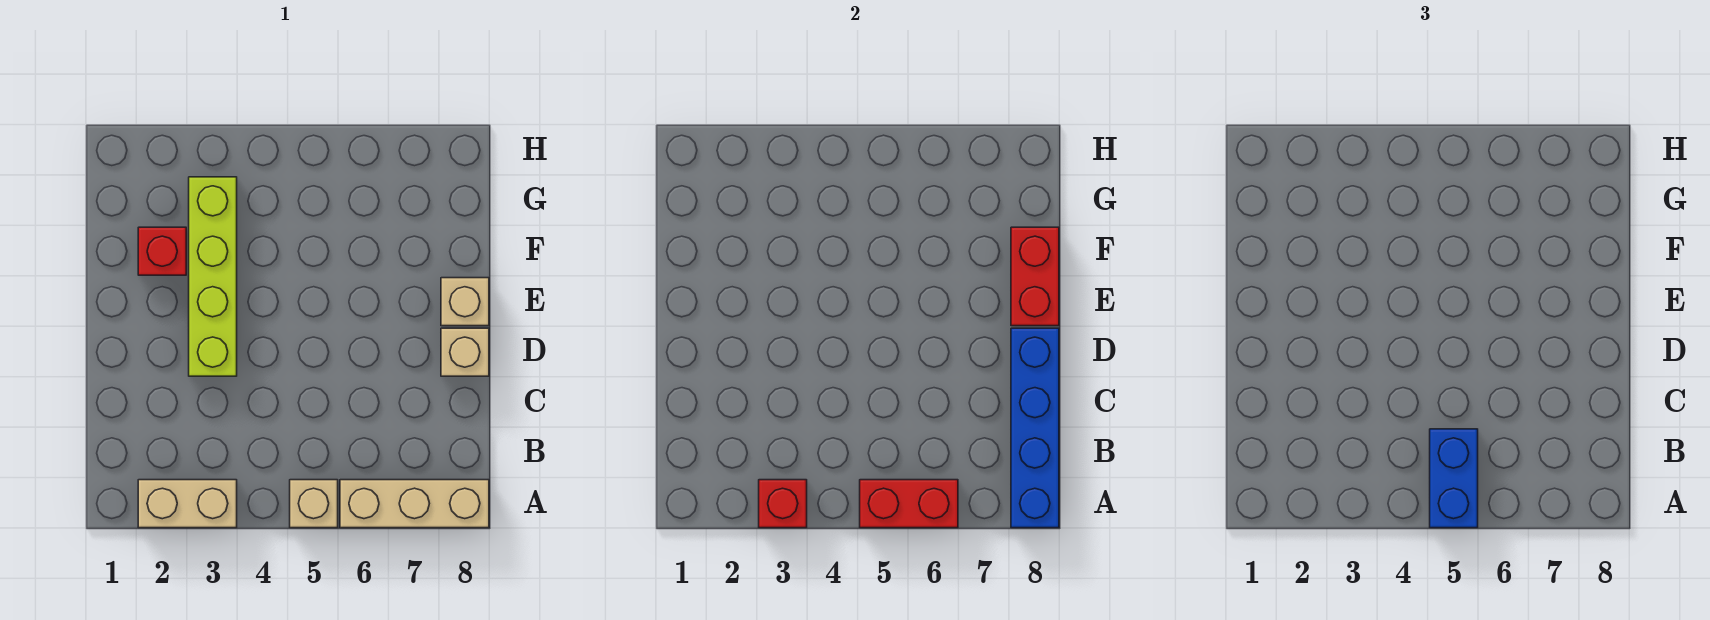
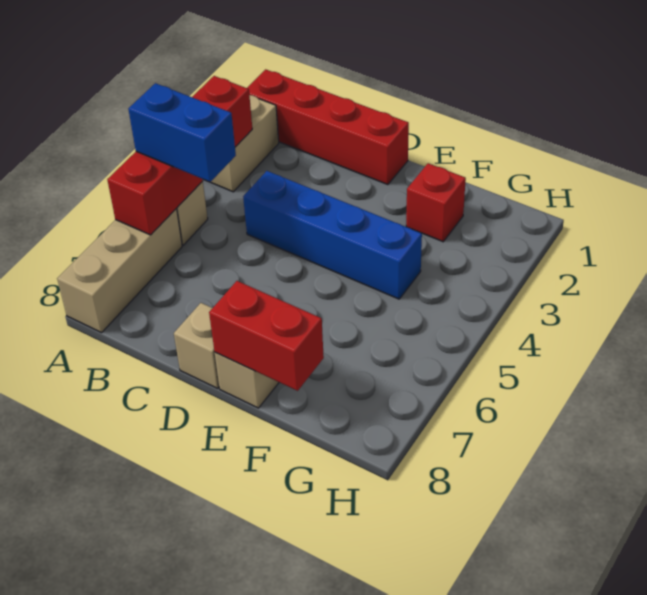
none -> red brick A1:D1 level 1
blue brick A8:D8 level 2 -> blue brick C4:F4 level 1
lime brick D3:G3 level 1 -> none

